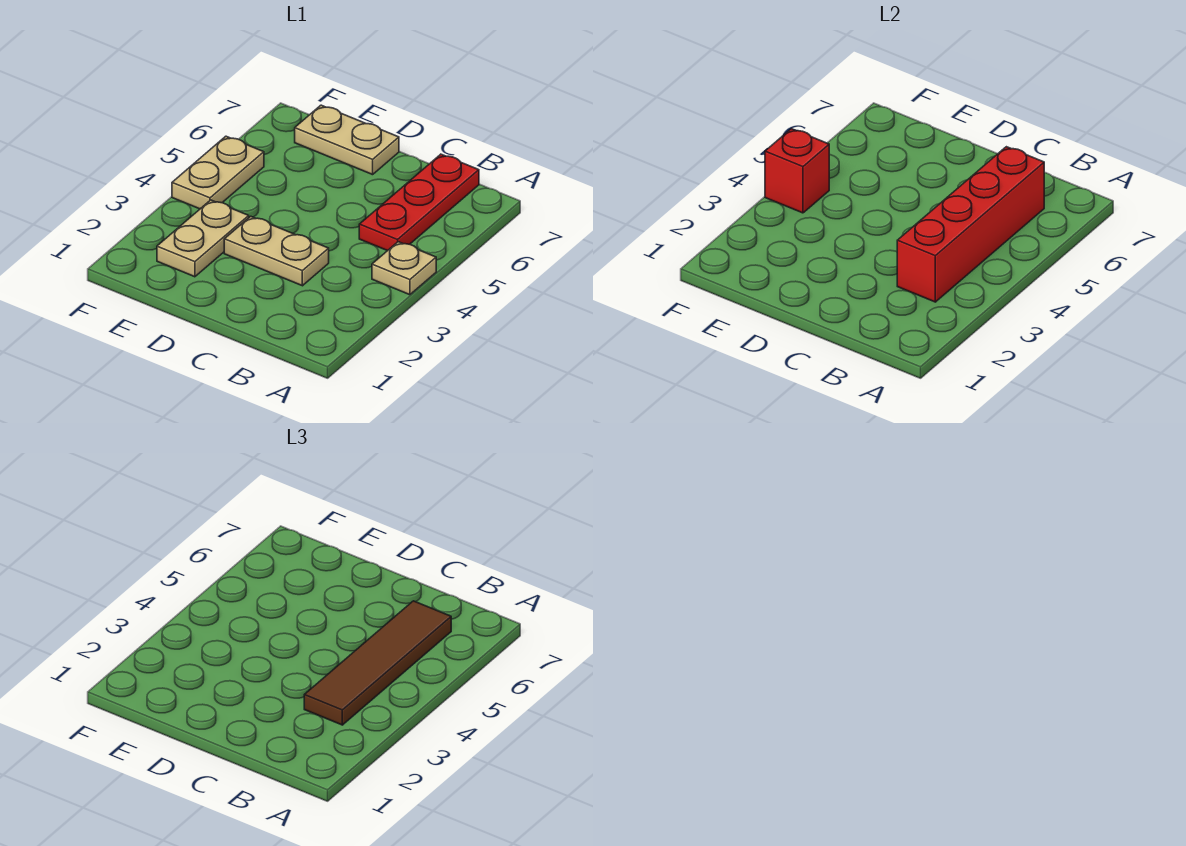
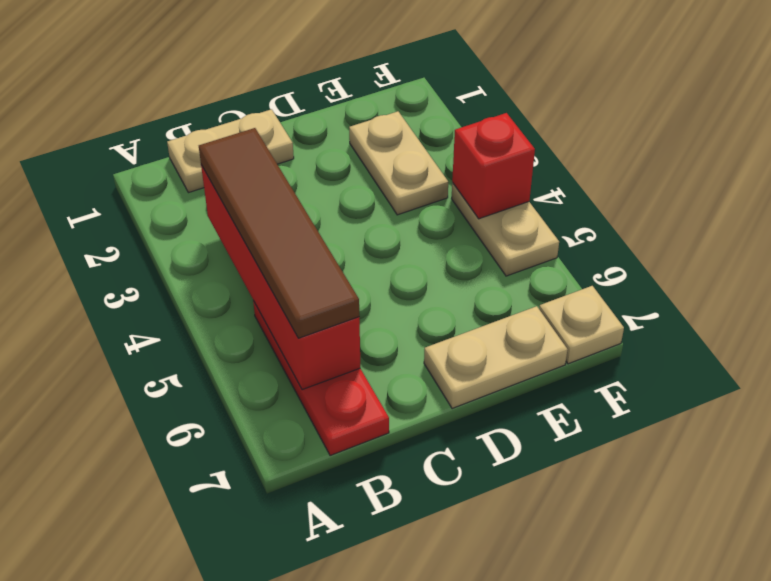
tan plate A4 level 1 -> tan plate F7 level 1
tan plate C3:D3 level 1 -> tan plate B1:C1 level 1

